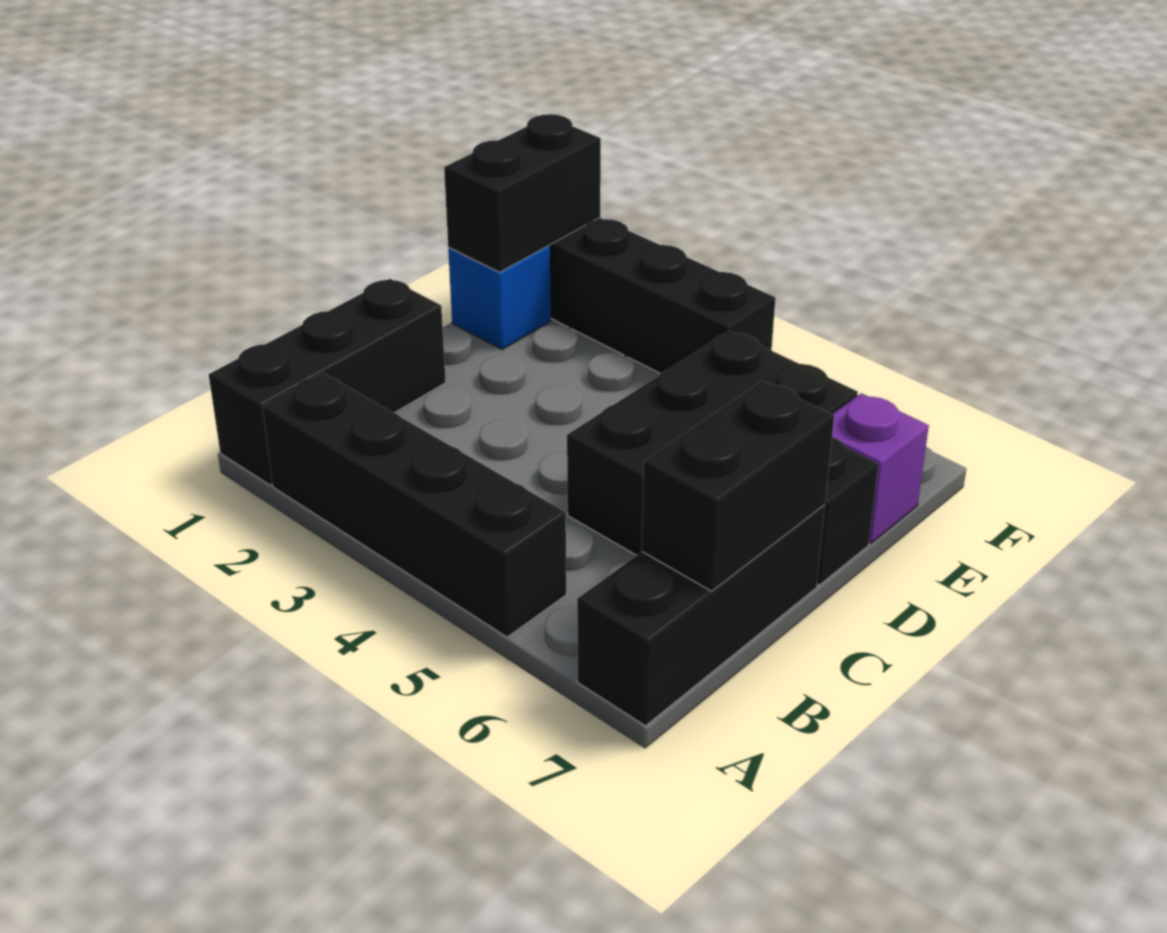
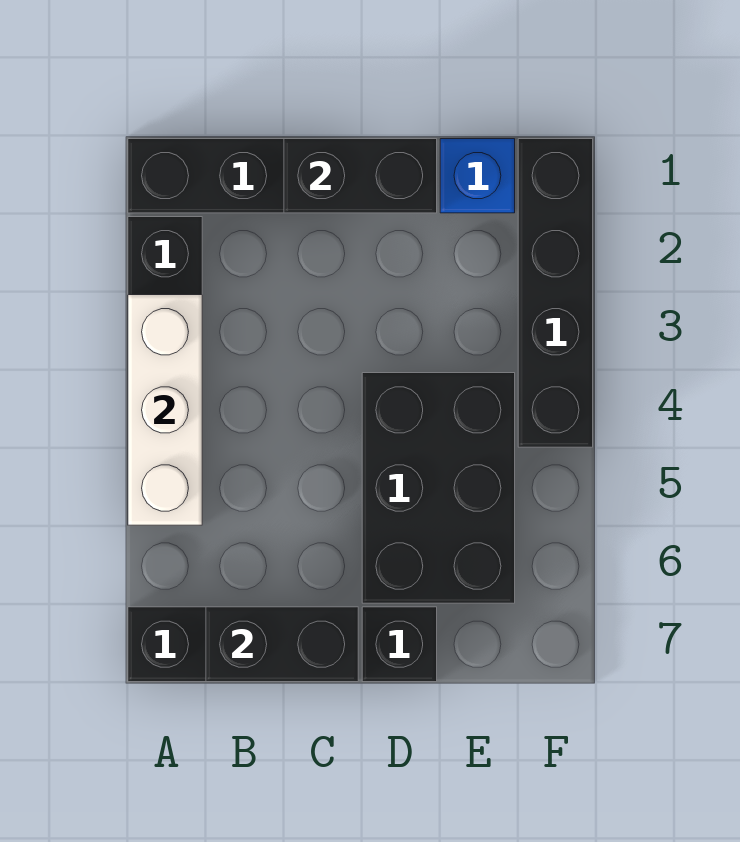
none -> white brick A3:A5 level 2
black brick C5:E6 level 1 -> black brick D4:E6 level 1
black brick E1:F1 level 2 -> black brick C1:D1 level 2
purple brick E7 level 1 -> none

